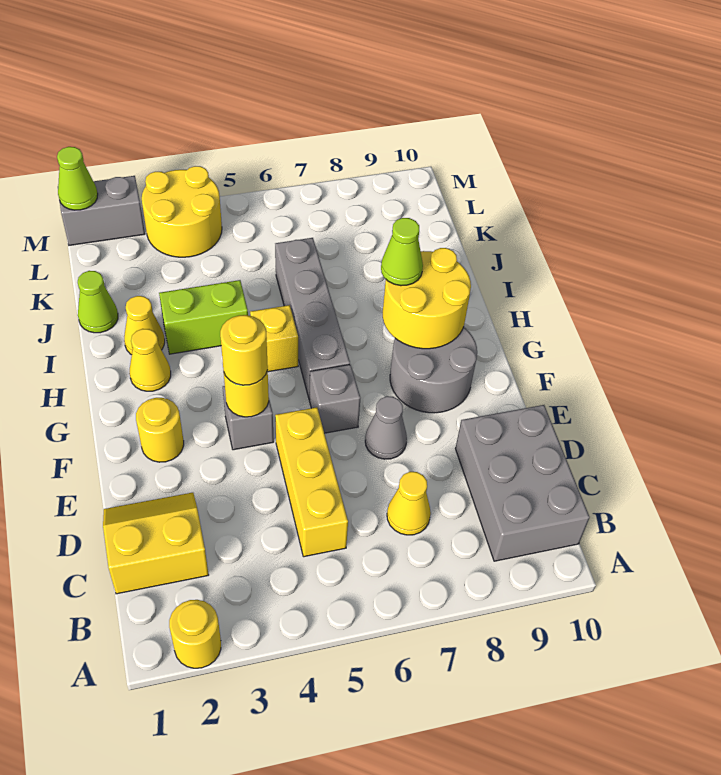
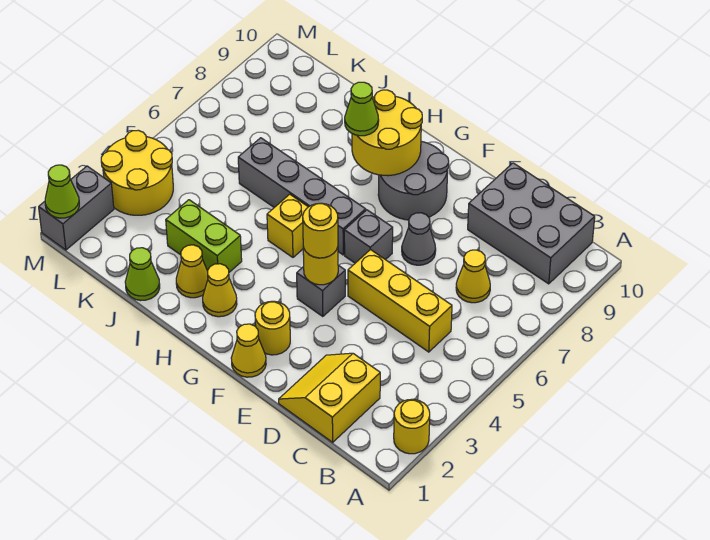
none -> yellow cone F1 level 1
lime brick I3:I4 level 1 -> lime brick I3:J3 level 1

